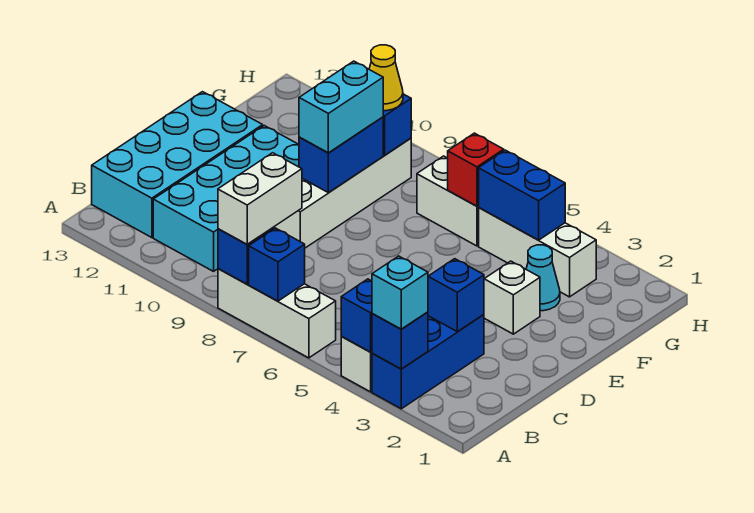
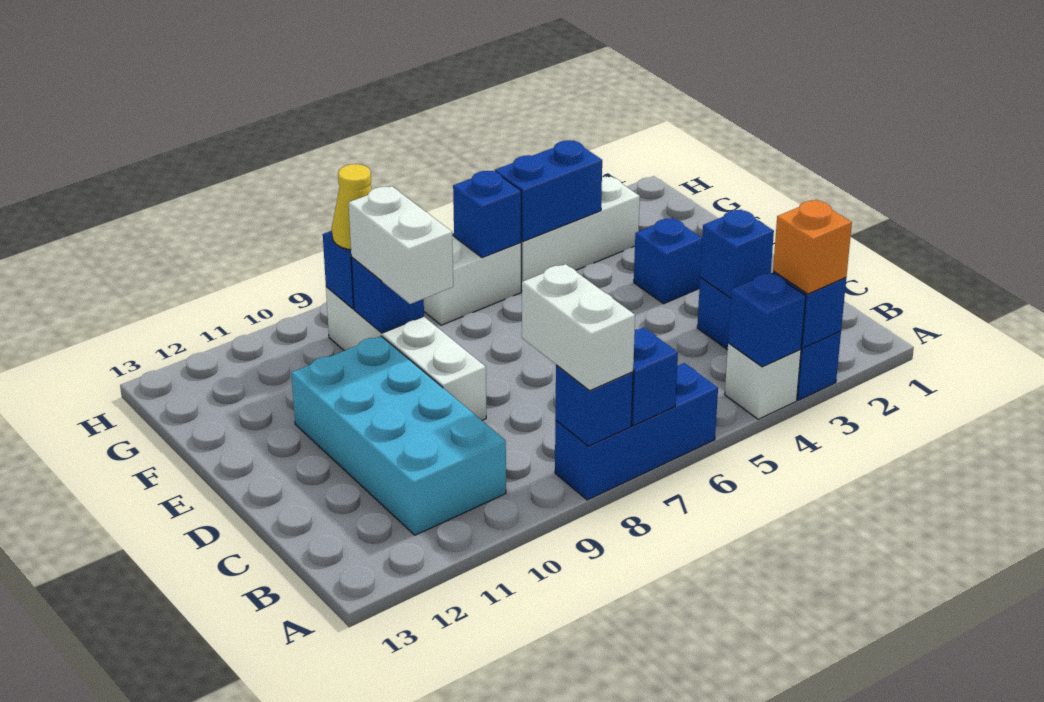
cyan brick A3 level 3 -> orange brick A3 level 3
white brick A6:A8 level 1 -> blue brick A6:A8 level 1
cyan brick B12:E13 level 1 -> none
white brick E3 level 1 -> blue brick E3 level 1
blue brick E9:F9 level 2 -> blue brick F9 level 2
cyan brick E9:F9 level 3 -> white brick E9:F9 level 3
cyan cone F3 level 1 -> none
red brick G6 level 2 -> blue brick G6 level 2

